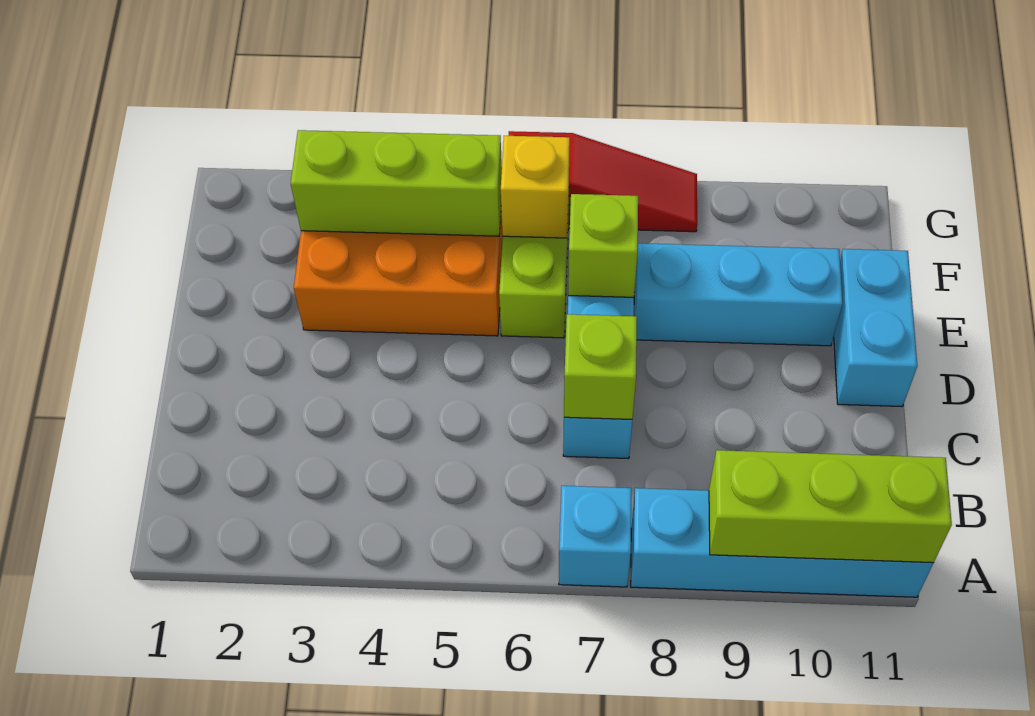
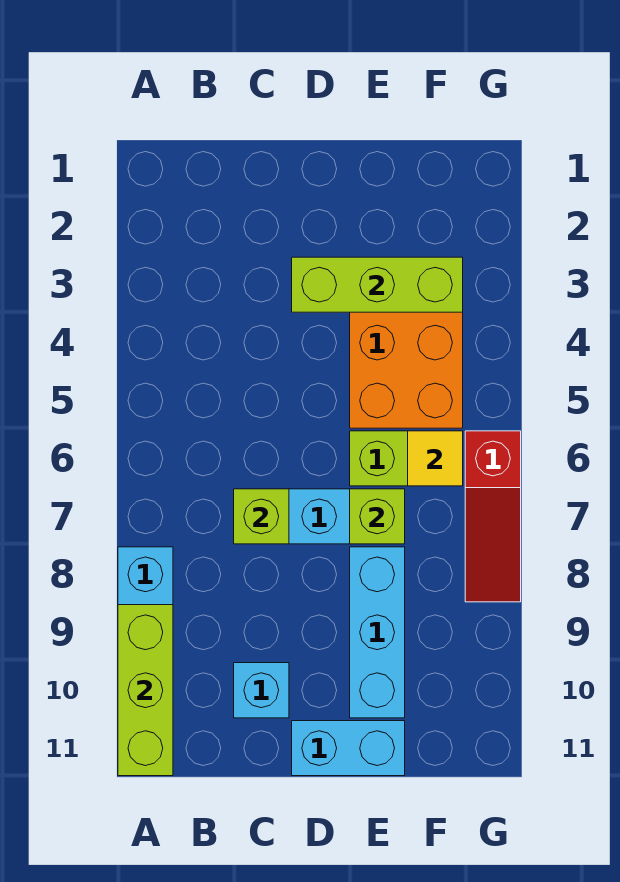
cyan brick A7 level 1 -> cyan brick C10 level 1
lime brick F3:F5 level 2 -> lime brick D3:F3 level 2
yellow brick F6 level 2 -> yellow tile F6 level 2

